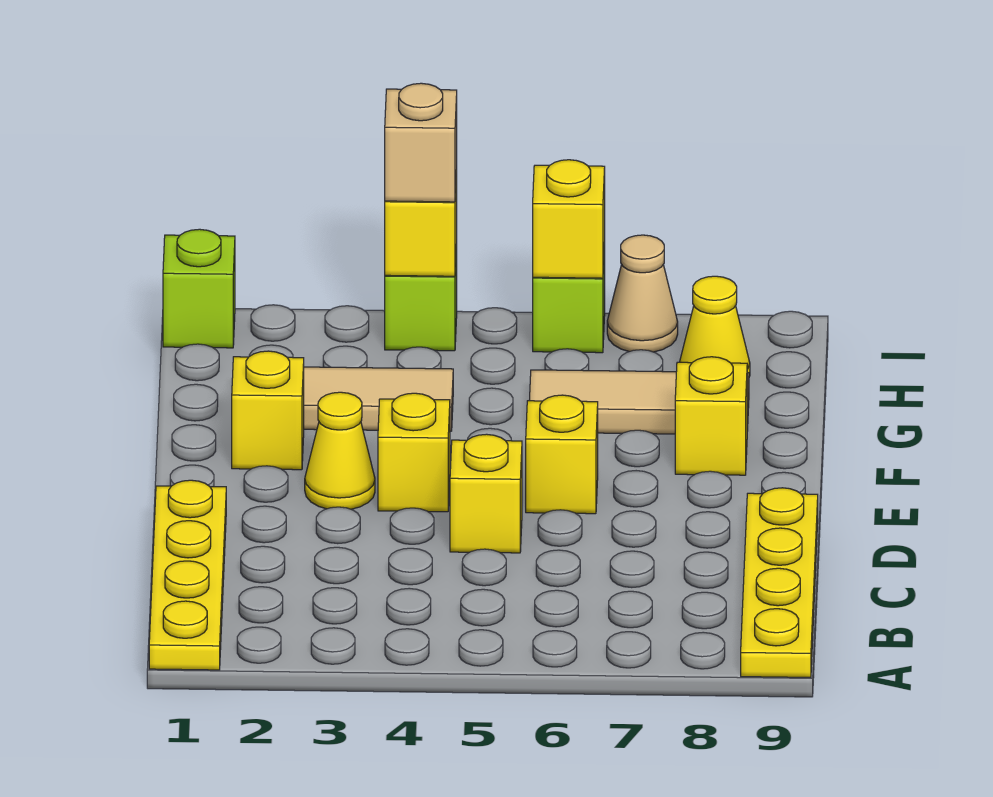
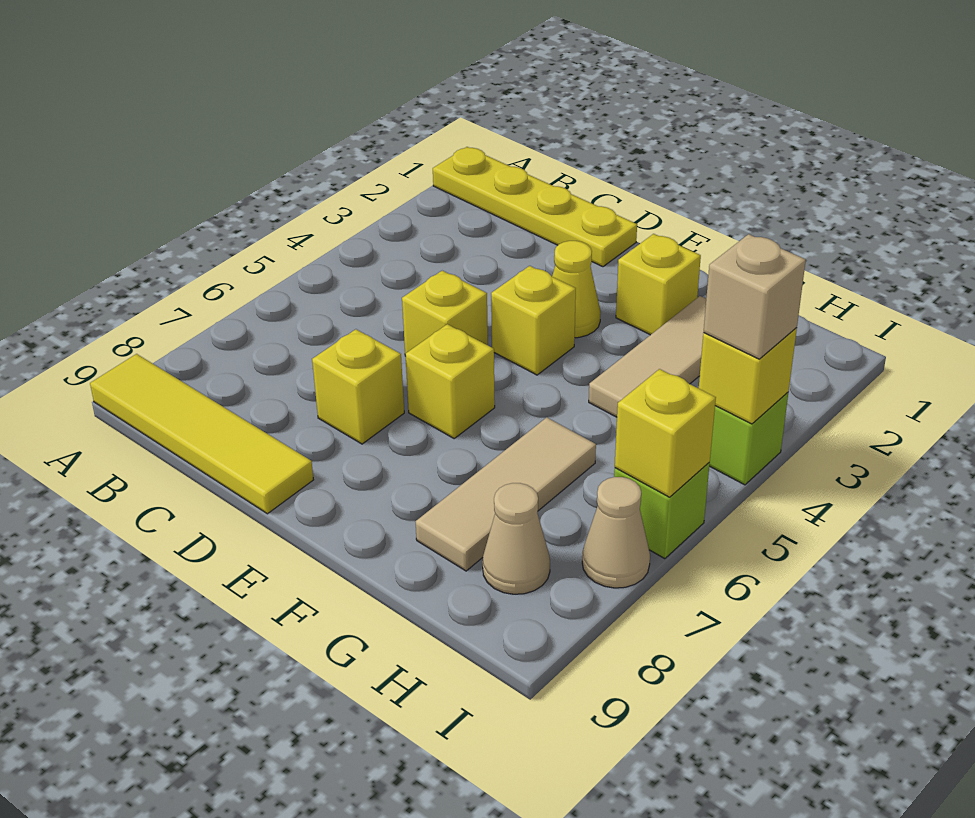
yellow plate A9:D9 level 1 -> yellow tile A9:D9 level 1
yellow brick F8 level 1 -> yellow brick D7 level 1
yellow cone H8 level 1 -> tan cone H8 level 1
lime brick I1 level 1 -> none

